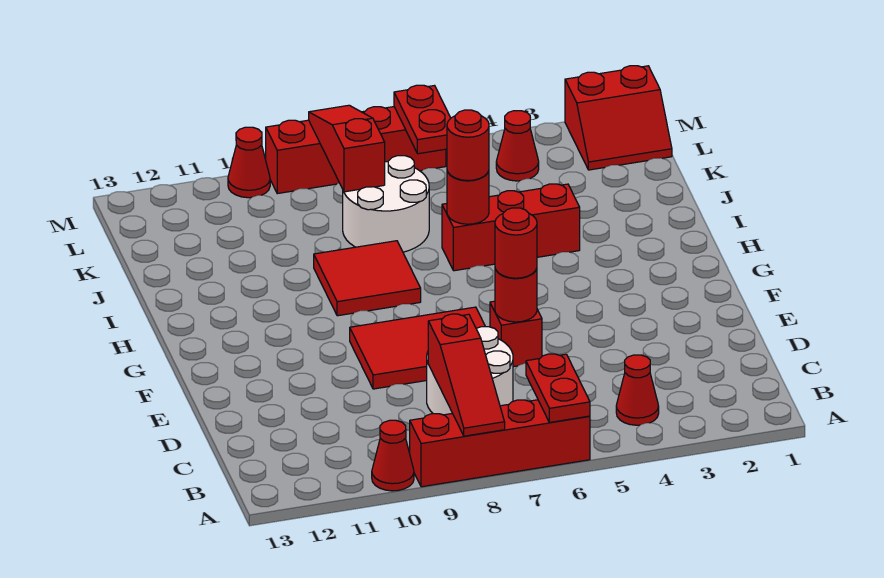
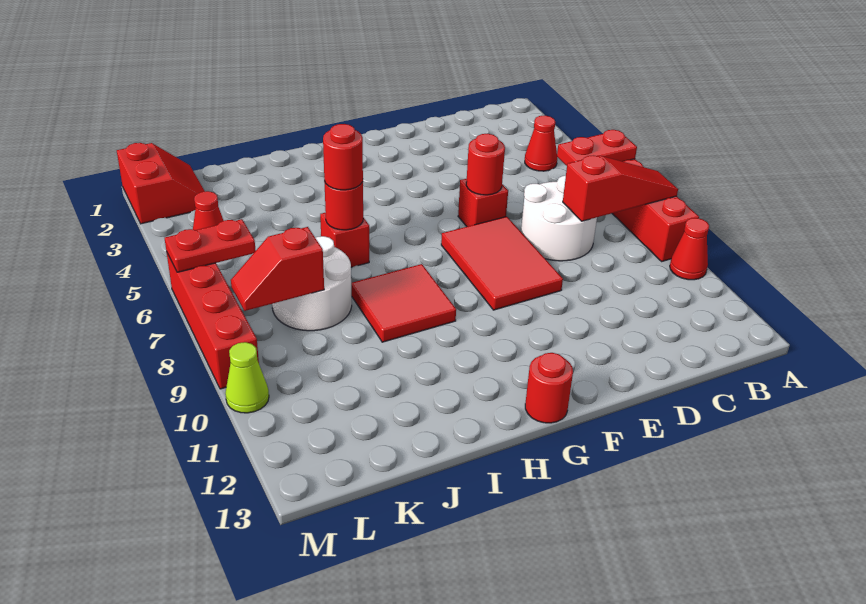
red round brick E6 level 3 -> red round brick G13 level 1
red brick I4:I6 level 1 -> red brick I6 level 1
red slope K8:M8 level 2 top K -> red slope K8:L8 level 2 top K
red cone M10 level 1 -> lime cone M10 level 1

